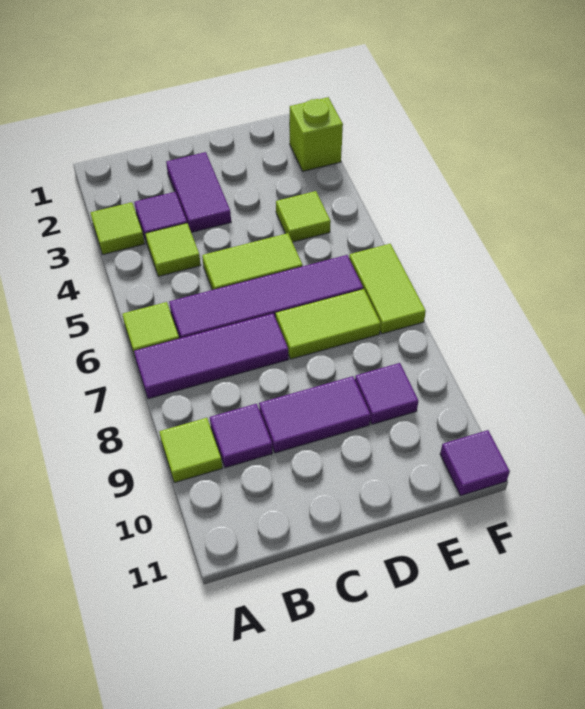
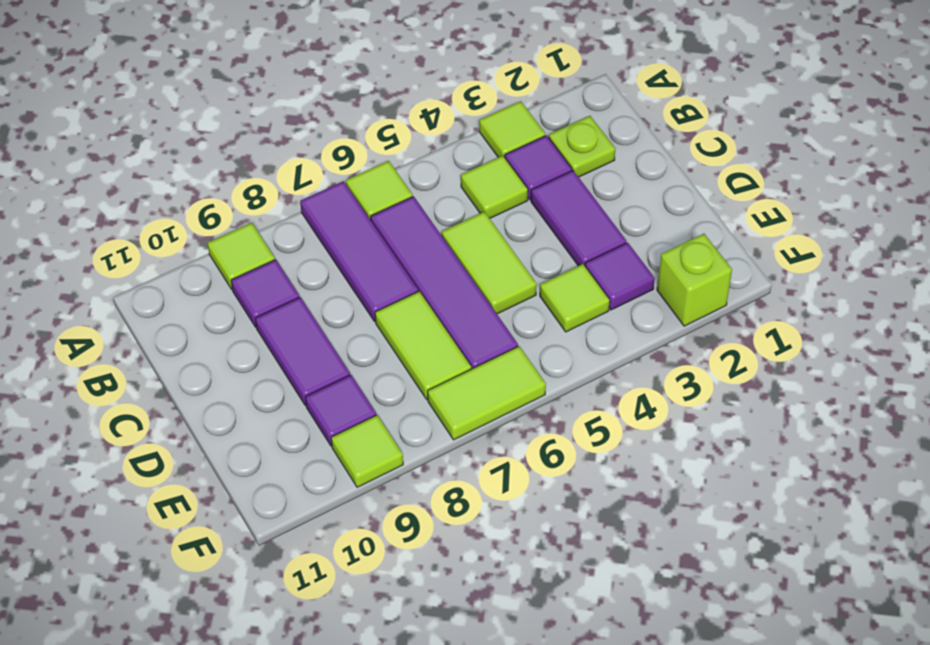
none -> lime plate B2 level 1
purple tile C2:C3 level 1 -> purple tile C3:D3 level 1
none -> lime tile F9 level 1
purple tile F11 level 1 -> purple tile E3 level 1

